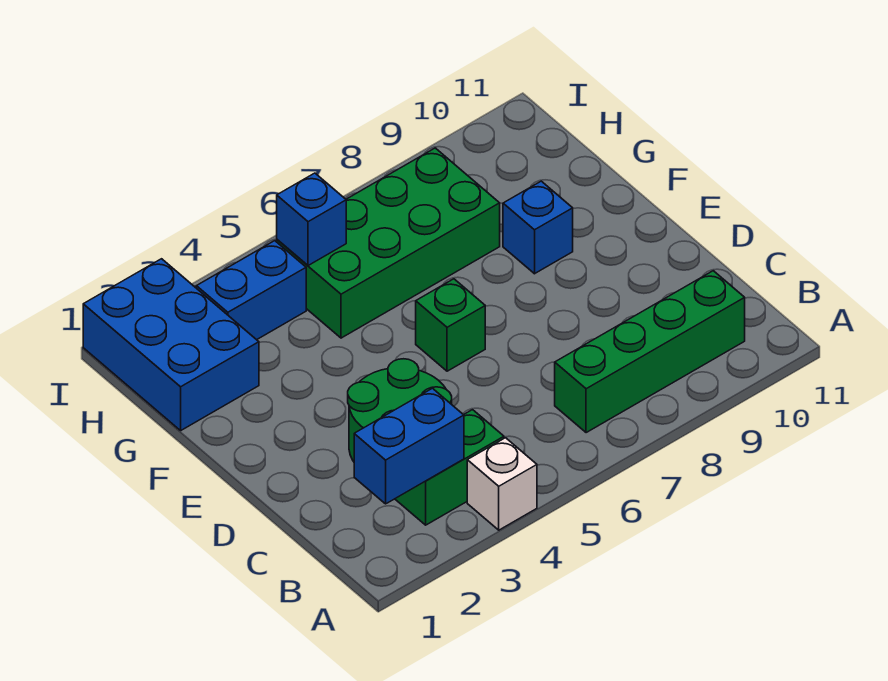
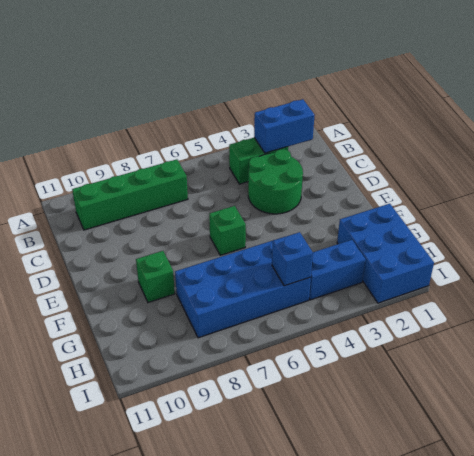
white brick A4 level 1 -> none
blue brick F9 level 1 -> green brick F9 level 1
green brick G5:H8 level 1 -> blue brick G5:H8 level 1

